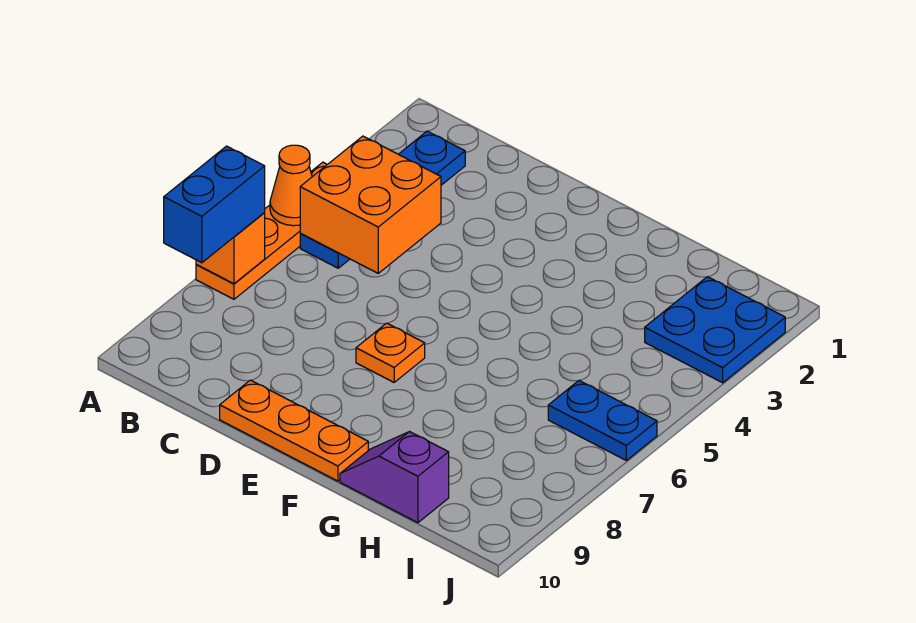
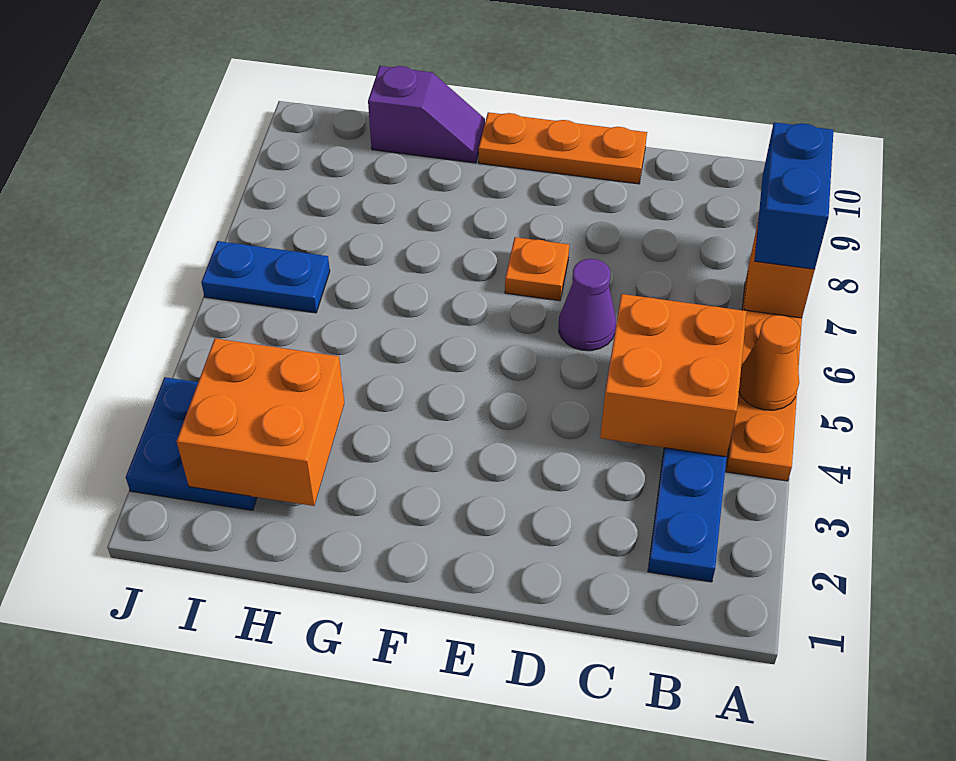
none -> purple cone D6 level 1
none -> orange brick H2:I3 level 2

